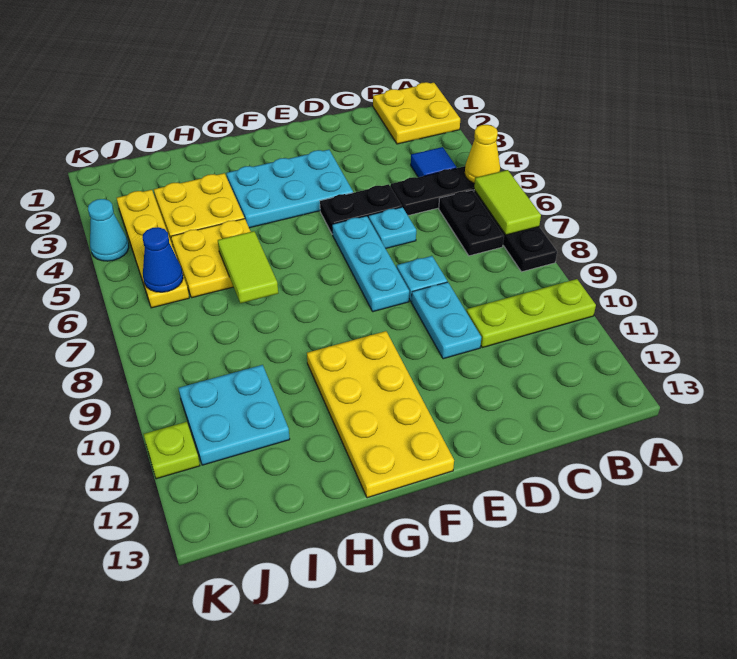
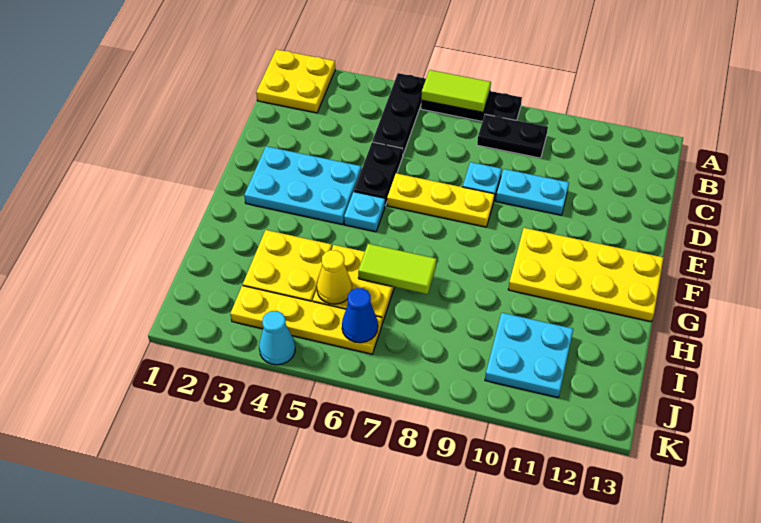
yellow cone A5 level 2 -> yellow cone I5 level 2
lime plate A10:C10 level 1 -> none
blue tile B4 level 1 -> none
black plate B6:B7 level 1 -> black plate B8:B9 level 1
cyan plate D6 level 1 -> cyan plate F5 level 1
cyan plate E3:G4 level 1 -> cyan plate E2:F4 level 1
cyan plate E6:E8 level 1 -> yellow plate E6:E8 level 1
lime plate K11 level 1 -> none

